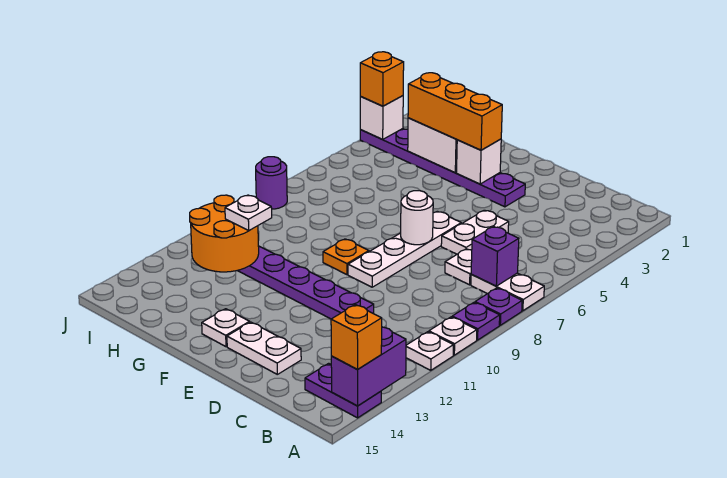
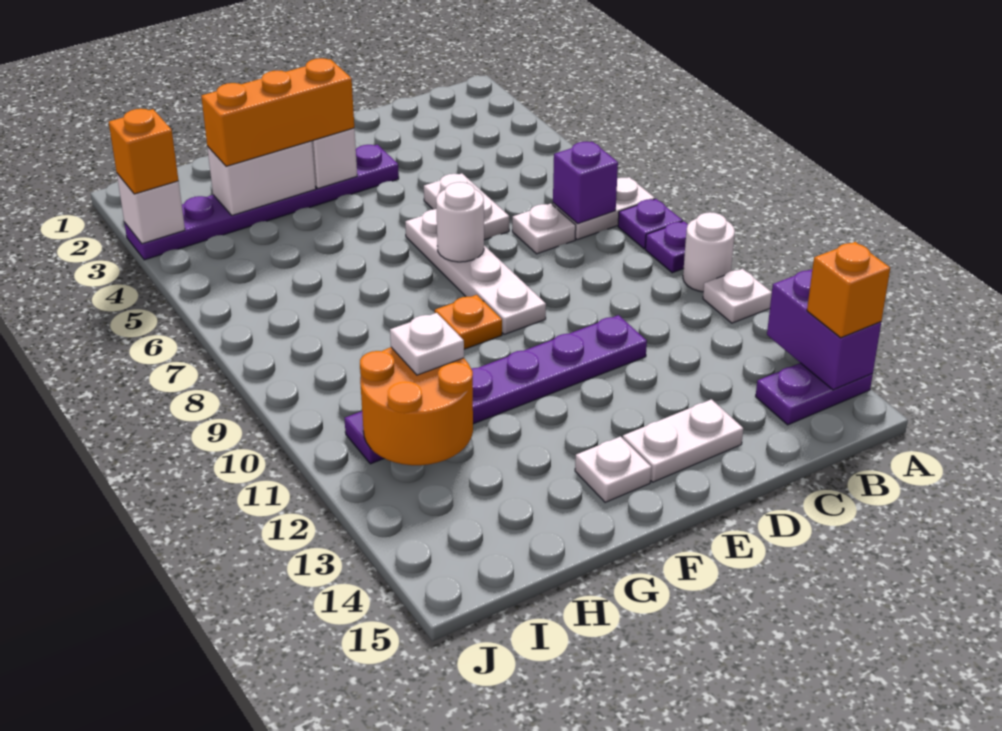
white plate A10 level 1 -> white round brick A10 level 1
purple round brick J8 level 1 -> none

